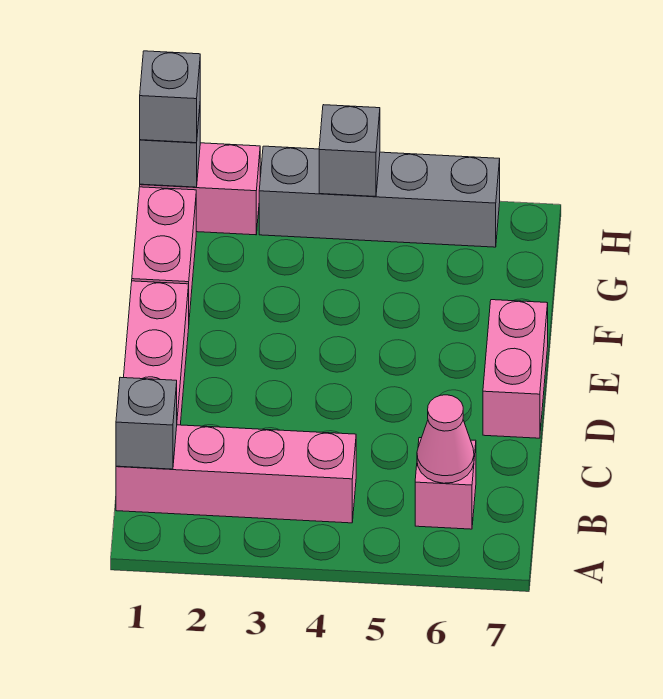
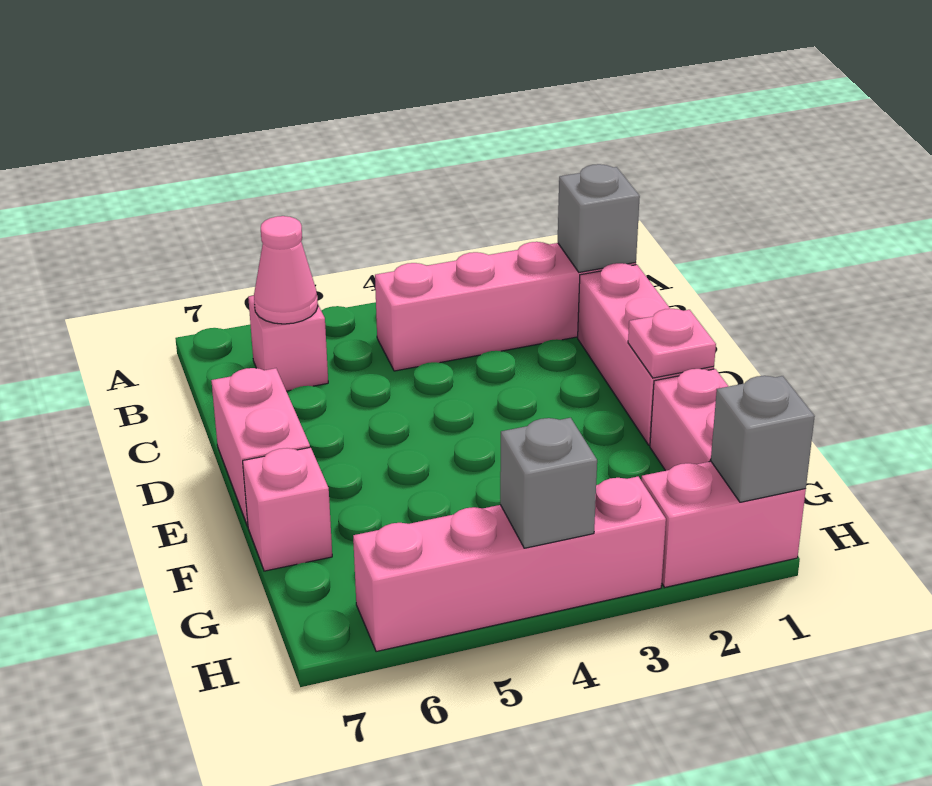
none -> pink plate E1 level 2
none -> pink brick F7 level 1
grey brick H1 level 3 -> none
grey brick H3:H6 level 1 -> pink brick H3:H6 level 1

